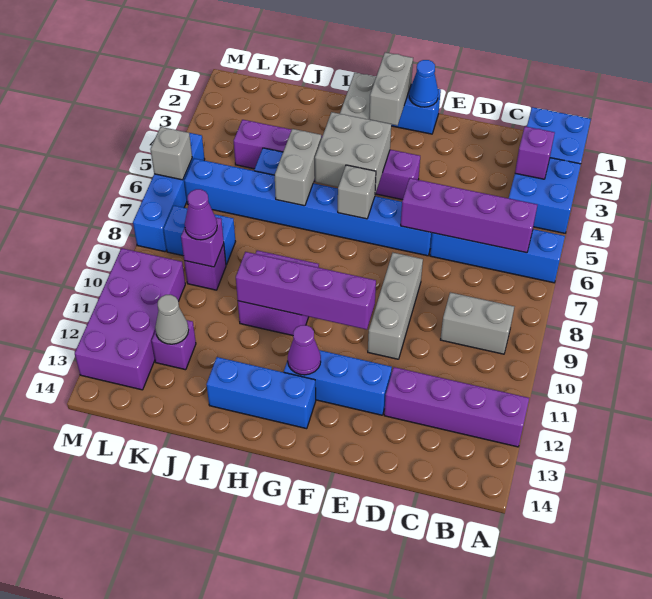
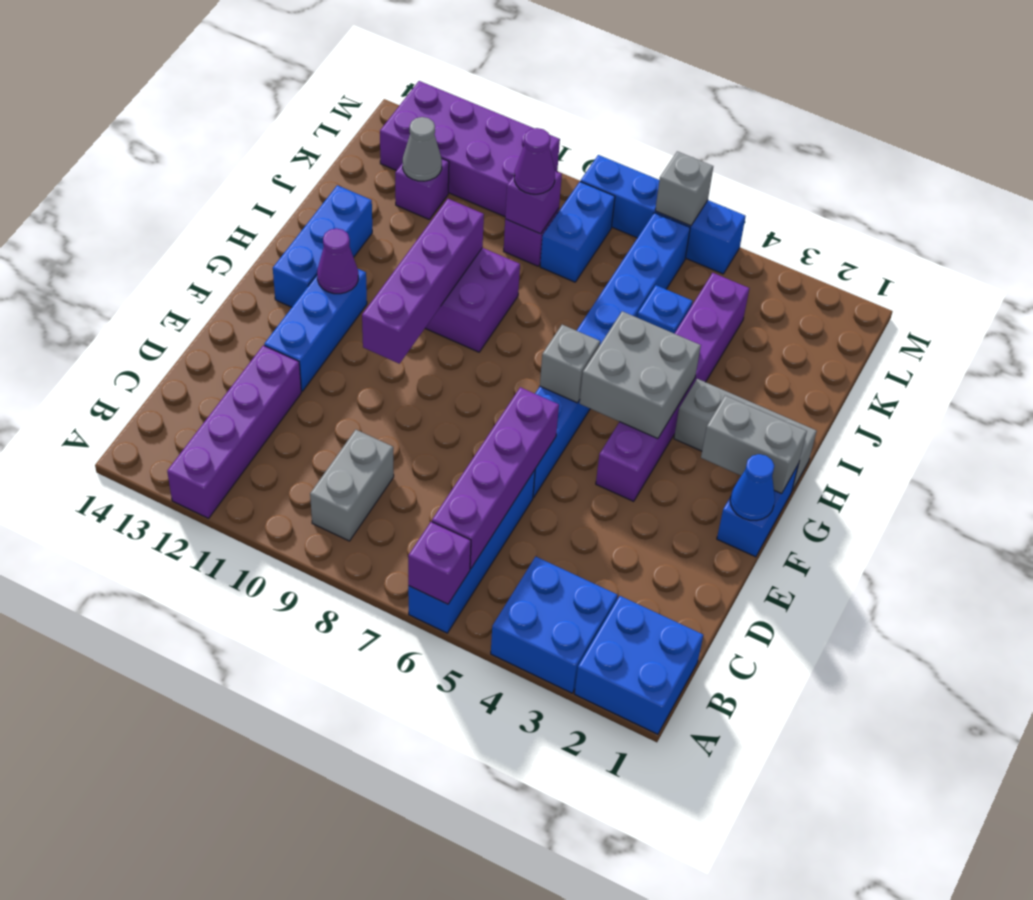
purple brick B3 level 2 -> purple brick A6 level 2
grey brick E8:E10 level 1 -> none
grey brick I5:I6 level 2 -> none

